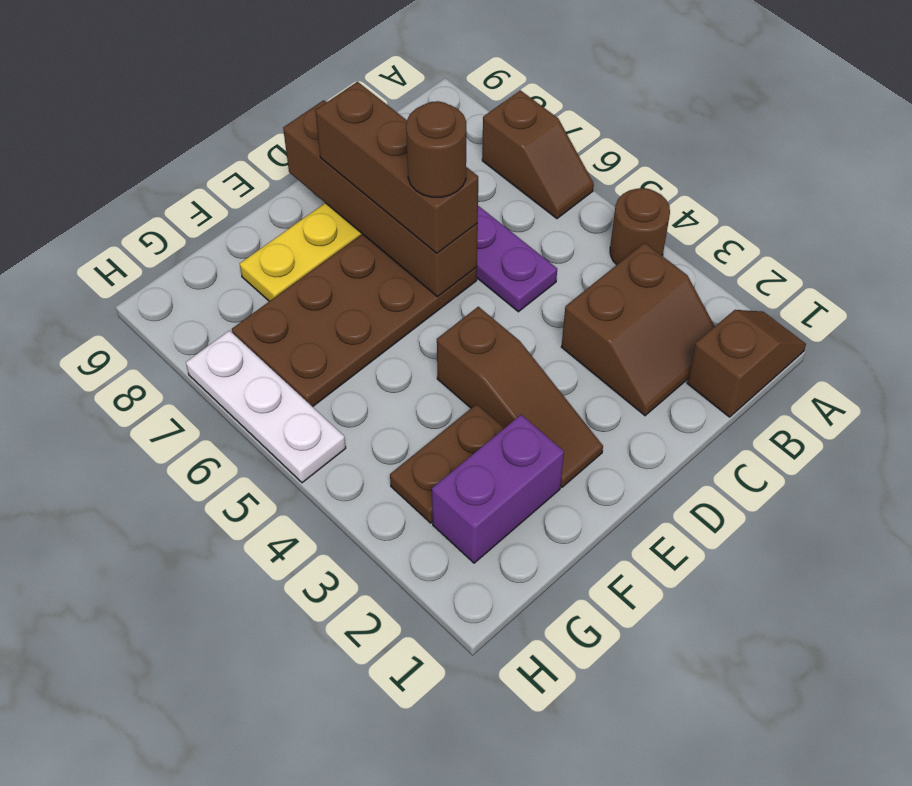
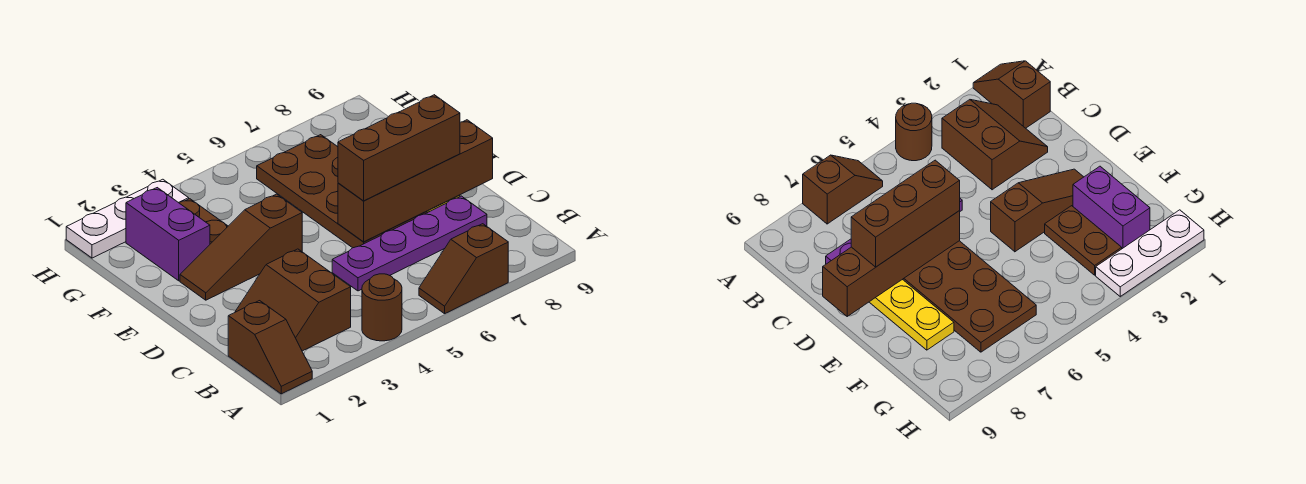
brown round brick D6 level 4 -> none
white plate H5:H7 level 1 -> white plate H1:H3 level 1

